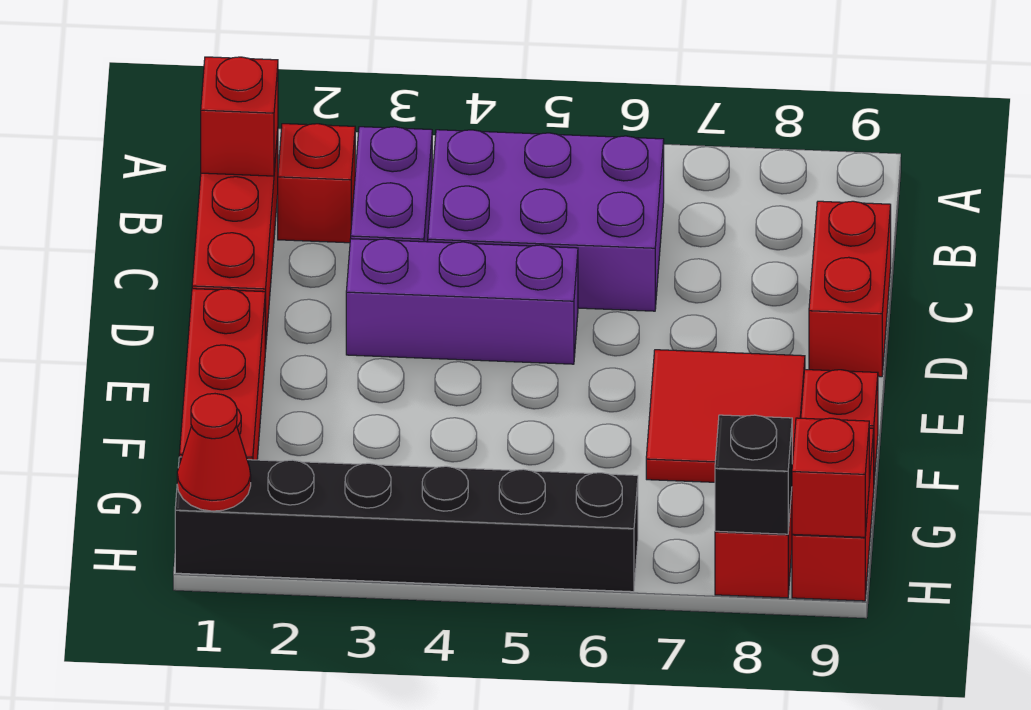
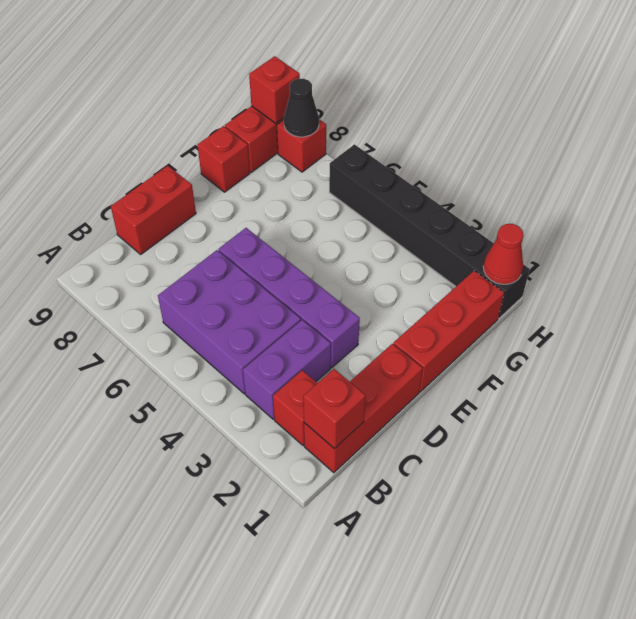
purple brick D3:D5 level 1 -> purple brick D3:D6 level 1
red tile E7:F8 level 1 -> none
black brick H8 level 2 -> black cone H8 level 2

